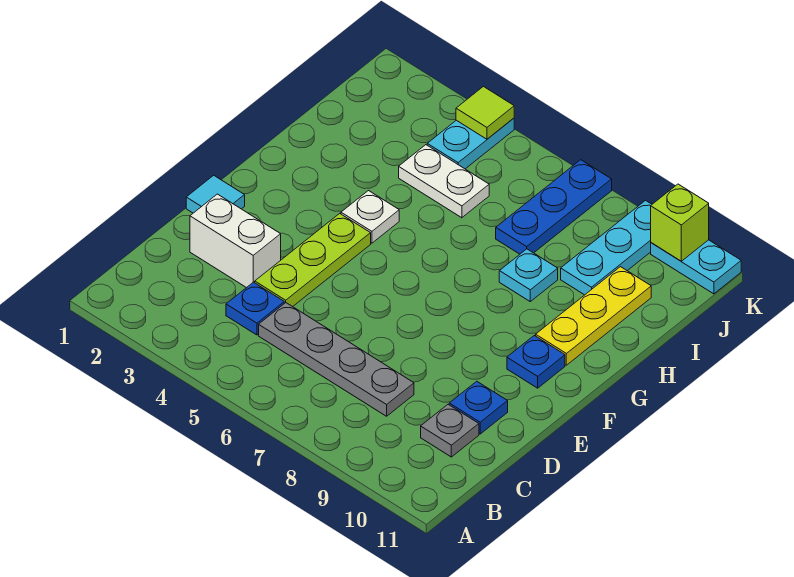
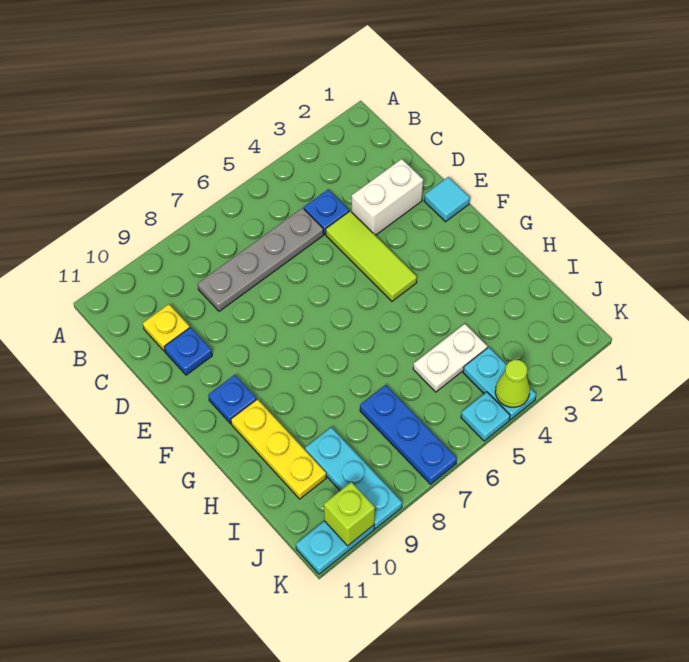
grey plate C10 level 1 -> yellow plate C10 level 1
lime plate D4:F4 level 1 -> lime tile D4:F4 level 1
white plate G4 level 1 -> none
cyan plate H8 level 1 -> cyan plate K5 level 1
lime tile K4 level 2 -> lime cone K4 level 2

